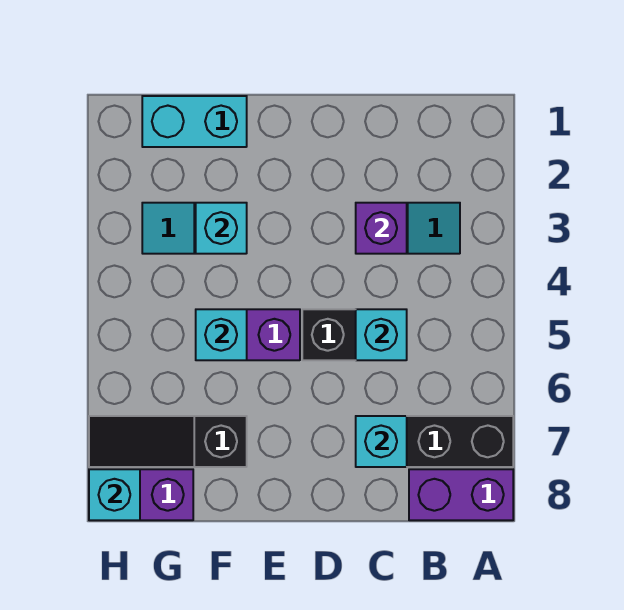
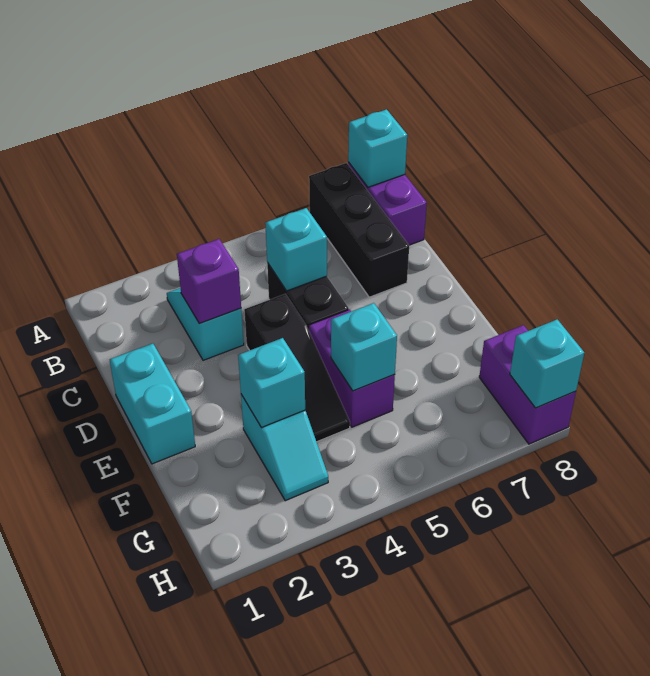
cyan brick C7 level 2 -> cyan brick A8 level 2
cyan brick F1:G1 level 1 -> cyan brick D1:E1 level 1
black slope F7:H7 level 1 top F -> black slope D4:F4 level 1 top D

